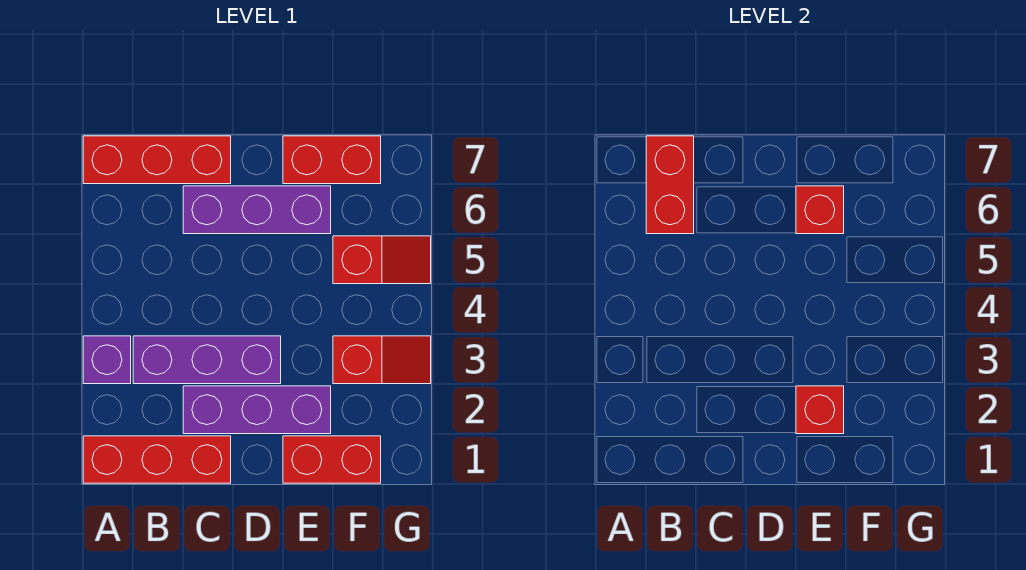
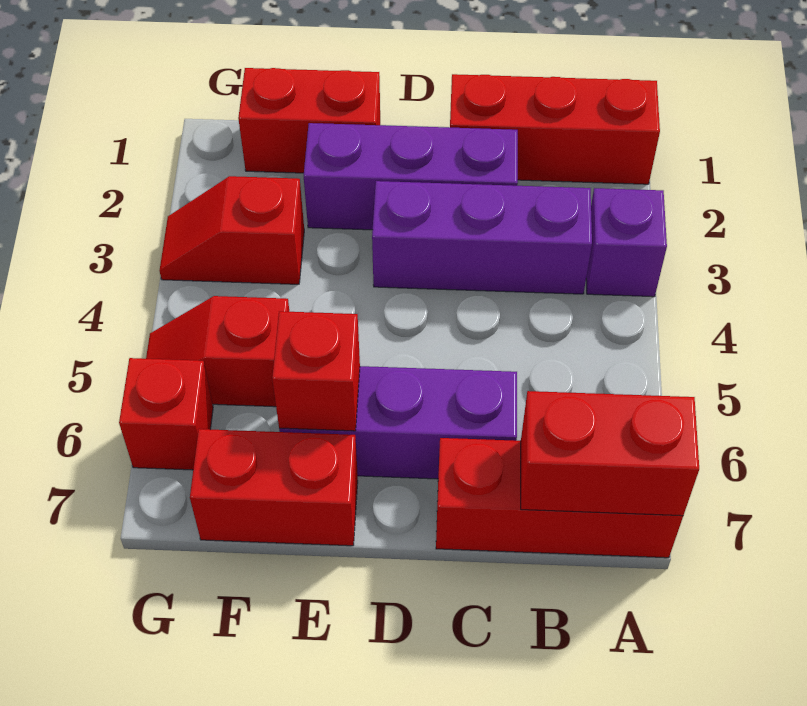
red brick B6:B7 level 2 -> red brick A7:B7 level 2
red brick E2 level 2 -> red brick G6 level 1

